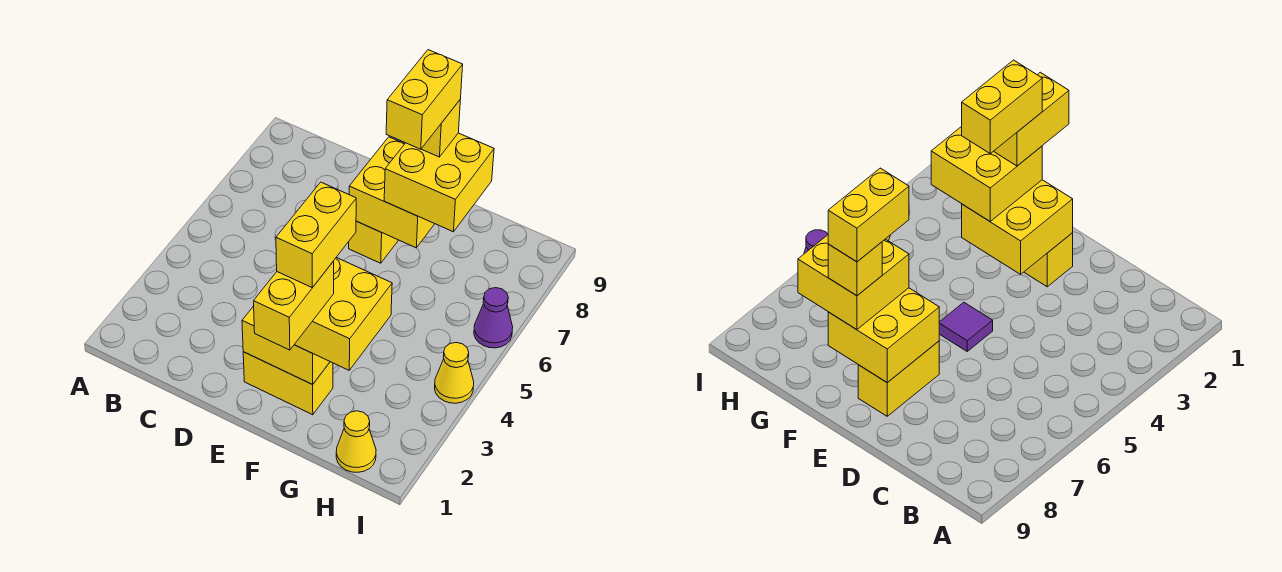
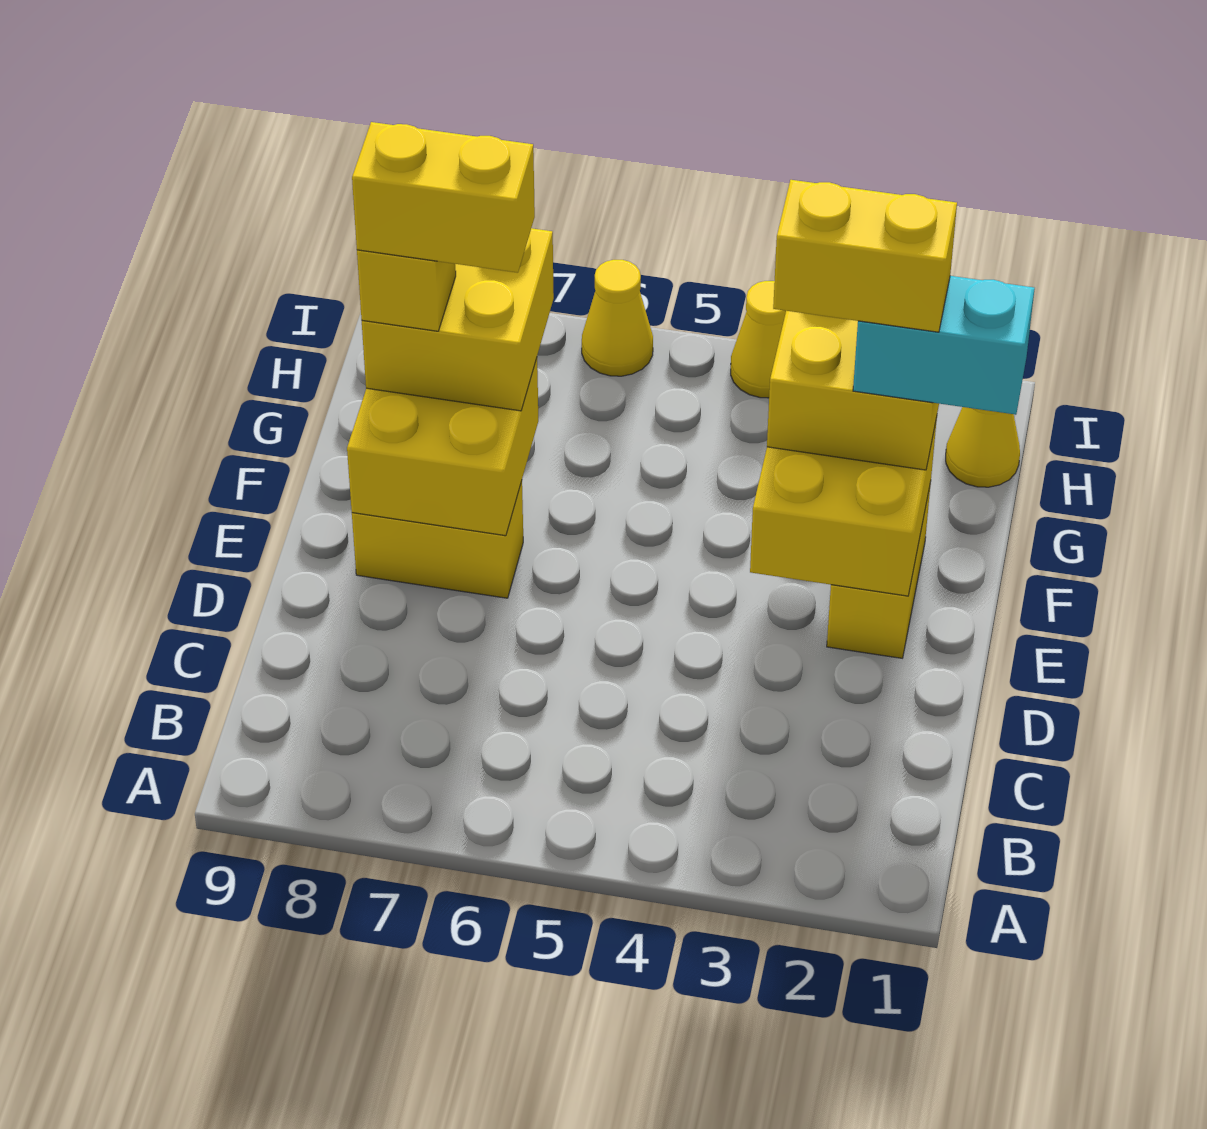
purple tile E5 level 1 -> none
yellow brick F1:F2 level 4 -> cyan brick F1:F2 level 4
purple cone I6 level 1 -> yellow cone I6 level 1

